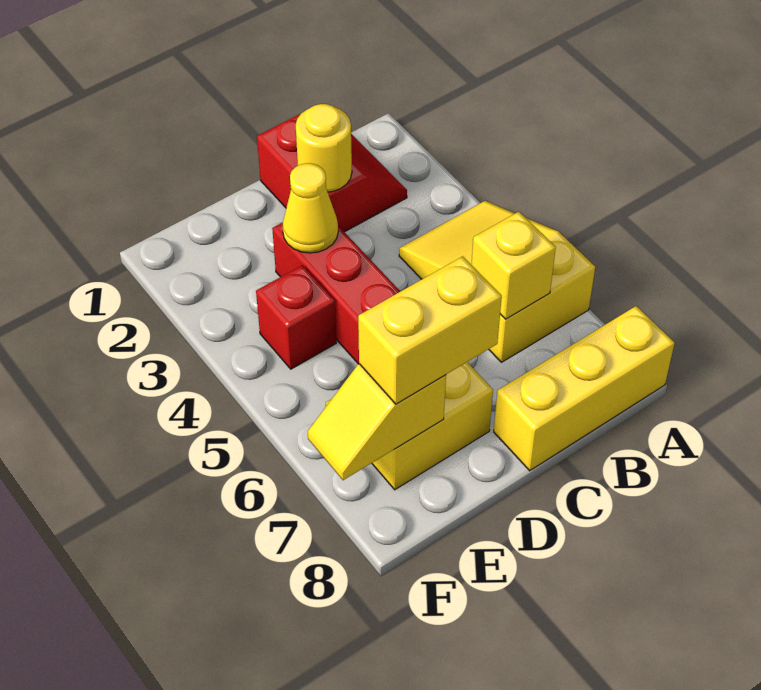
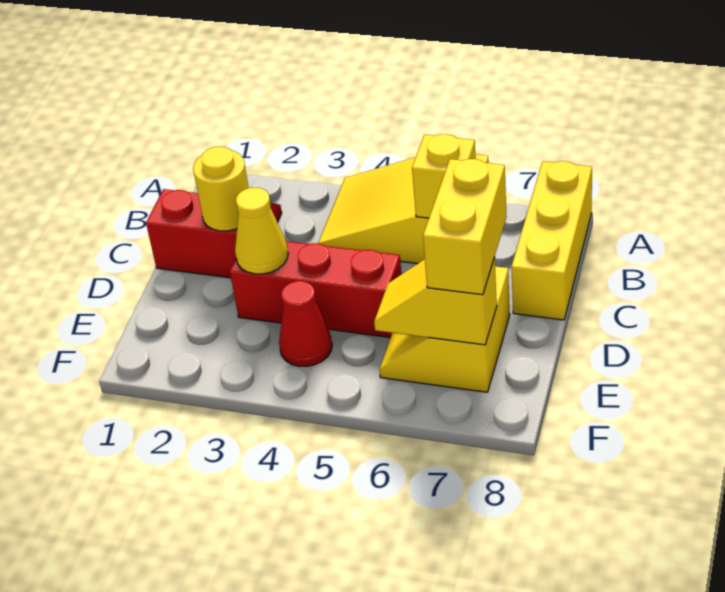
red brick E4 level 1 -> red cone E4 level 1
yellow slope E7:F7 level 2 top E -> yellow slope E6:E7 level 2 top 7

